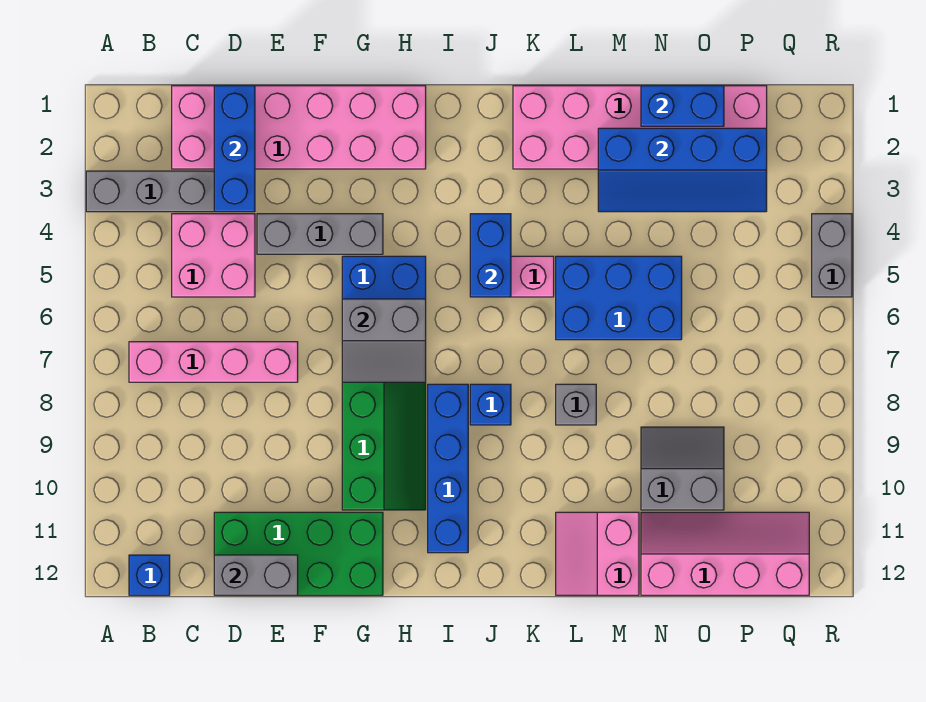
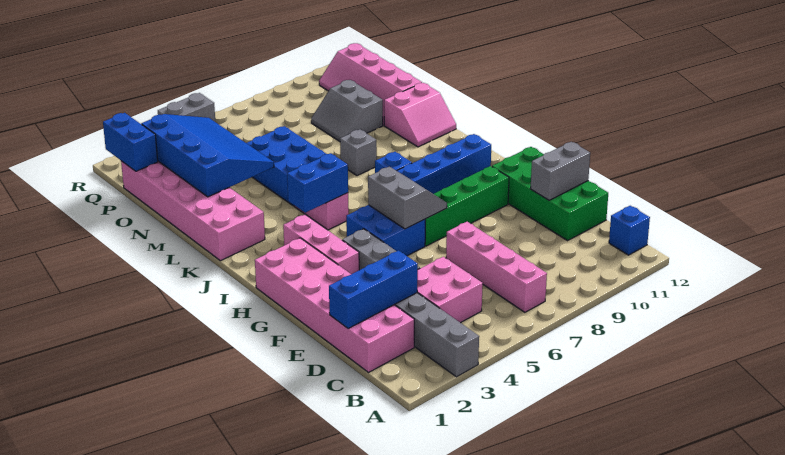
grey brick D12:E12 level 2 -> grey brick E11:E12 level 2
none -> pink brick G3:I3 level 1
blue slope M2:P3 level 2 top 2 -> blue slope M2:P4 level 2 top 2
blue brick N1:O1 level 2 -> blue brick P1:Q1 level 2

